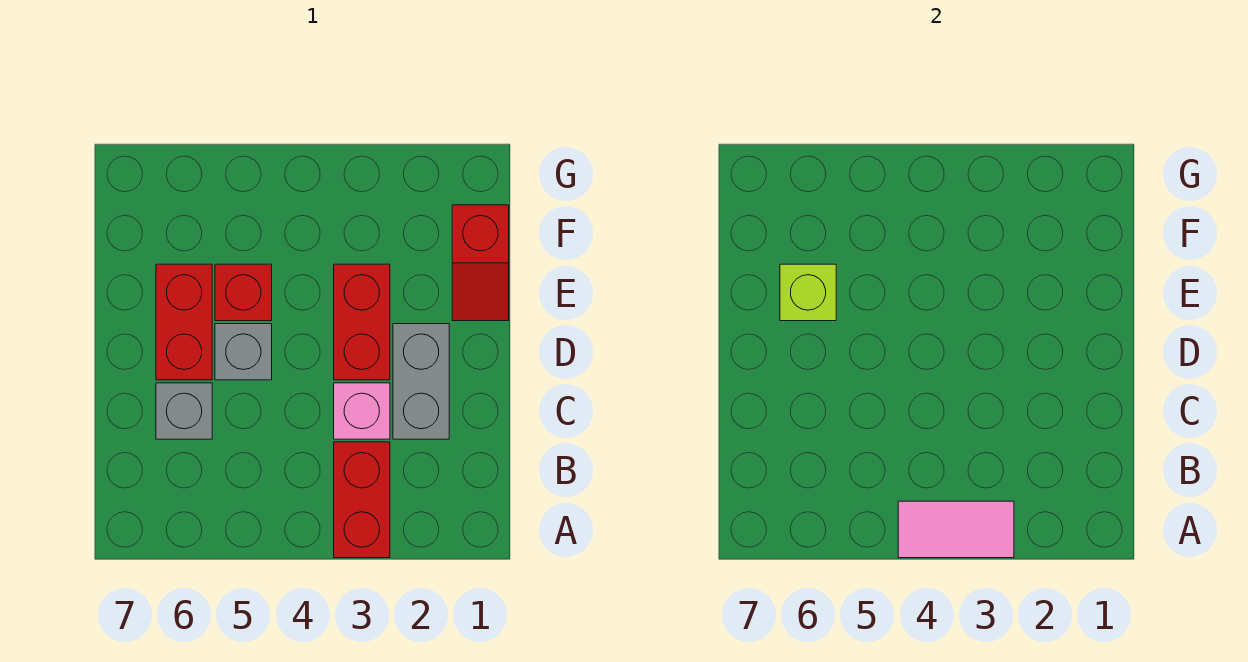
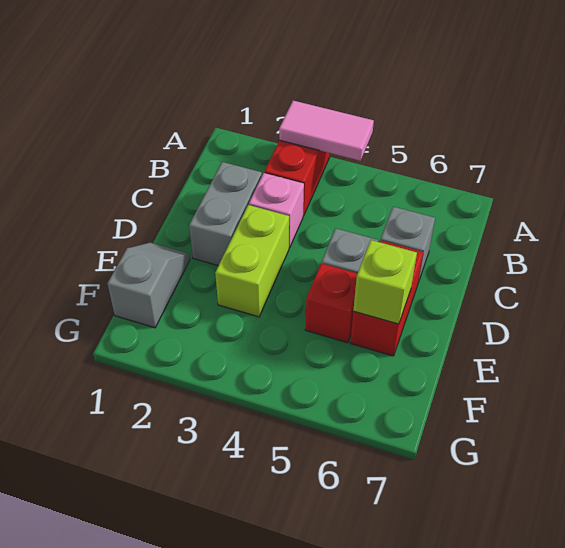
red brick D3:E3 level 1 -> lime brick D3:E3 level 1
red slope E1:F1 level 1 top F -> grey slope E1:F1 level 1 top F

